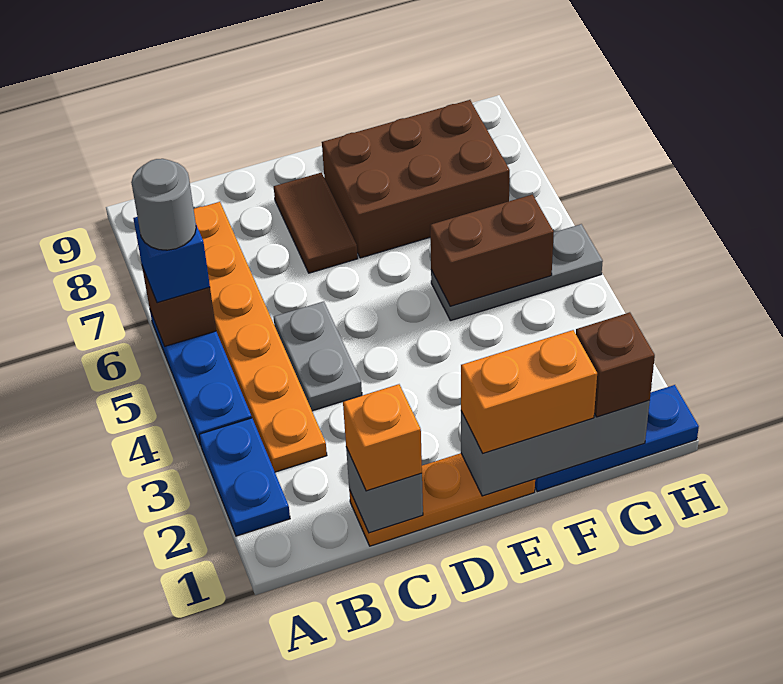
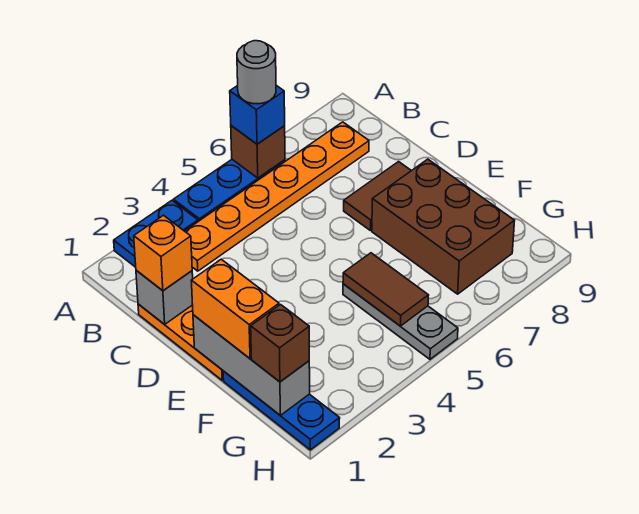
grey plate C4:C5 level 1 -> none
brown brick F5:G5 level 2 -> brown tile F5:G5 level 2

